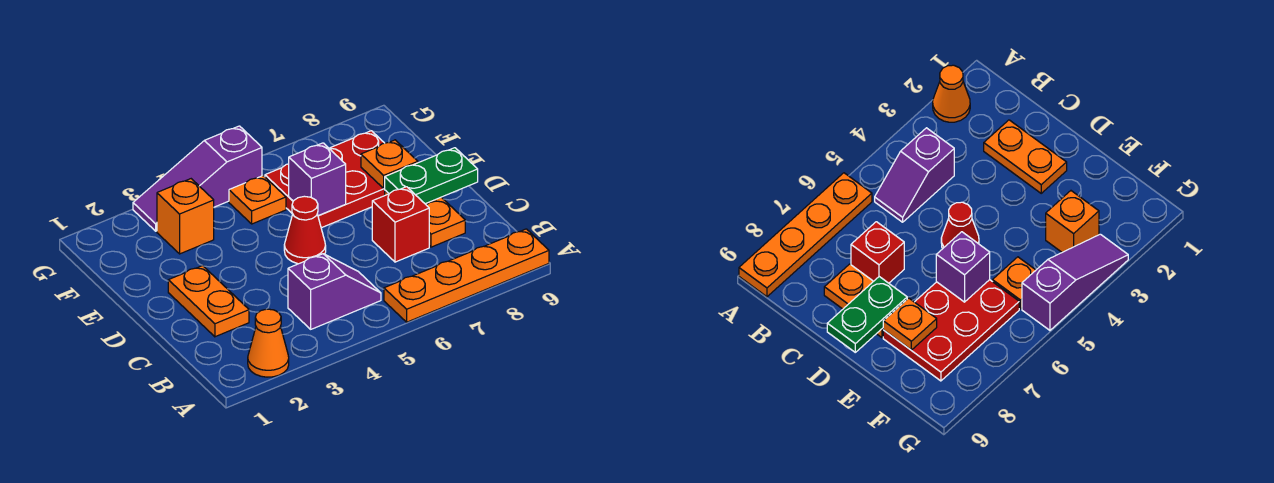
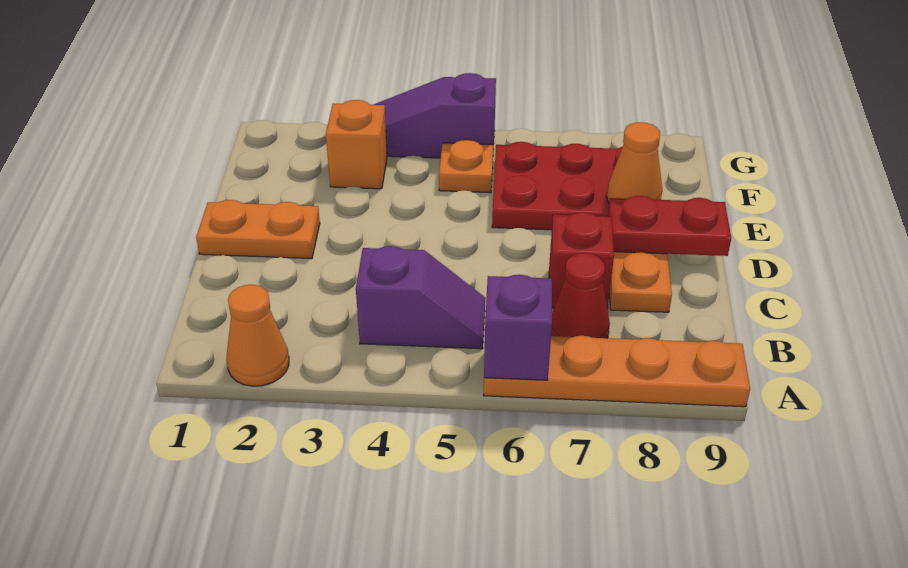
orange plate C2:D2 level 1 -> orange plate D1:D2 level 1
red cone D5 level 1 -> red cone B7 level 1
green plate D8:D9 level 2 -> red plate D8:D9 level 2
purple brick E6 level 2 -> purple brick A6 level 2
orange plate E8 level 2 -> orange cone E8 level 2

